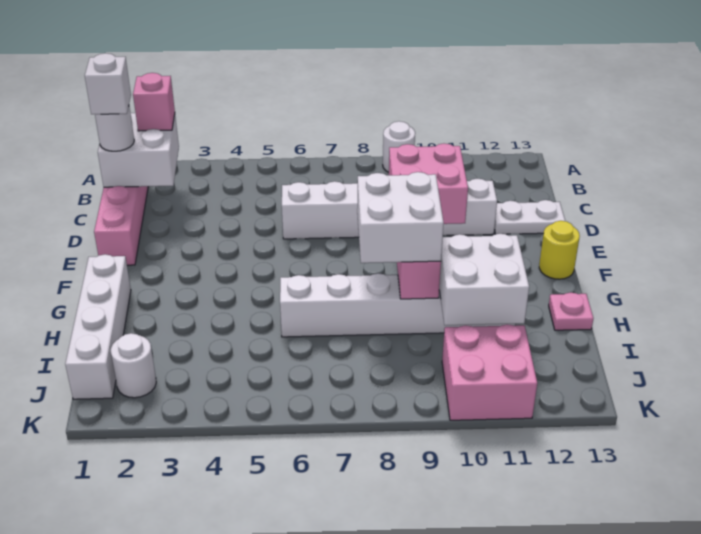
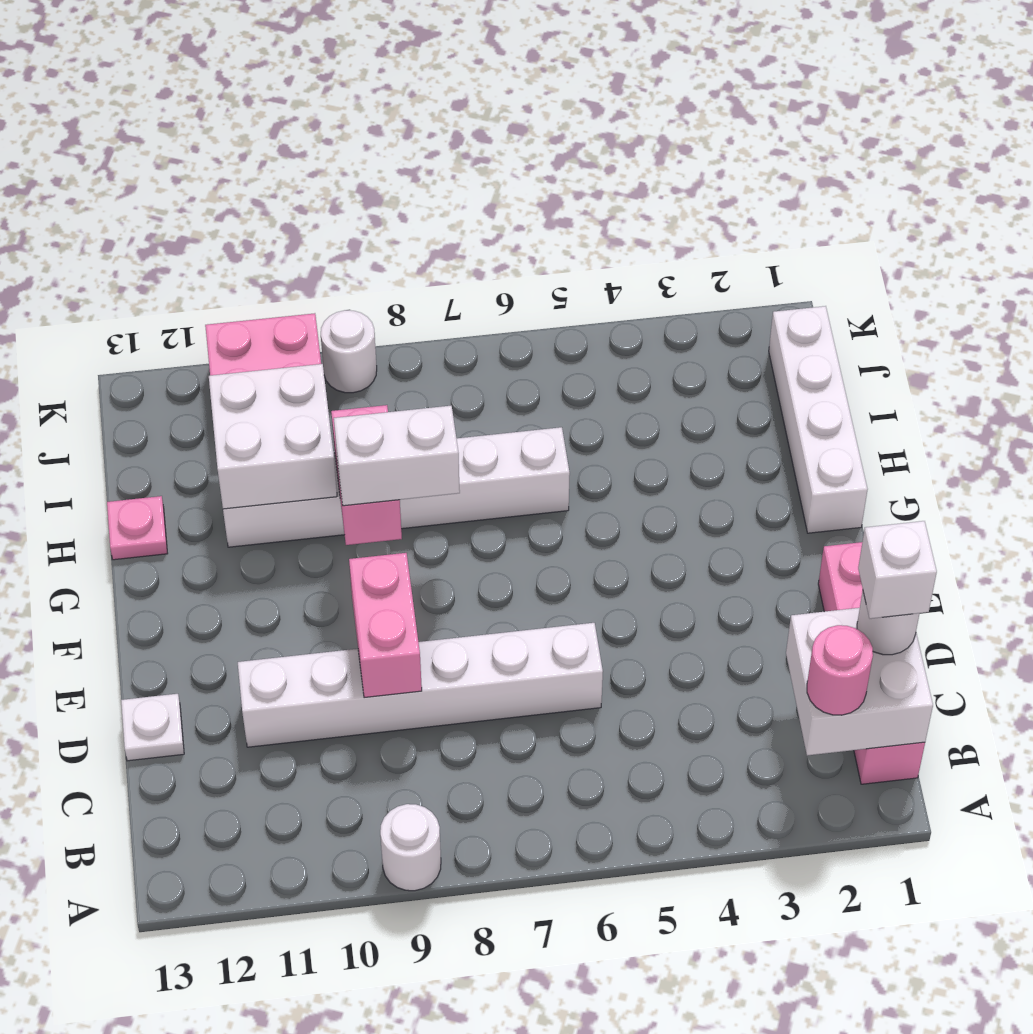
pink brick B2 level 3 -> pink round brick B2 level 3
pink brick D9:E10 level 2 -> pink brick D9:E9 level 2
white plate D12:D13 level 1 -> white plate D13 level 1
yellow round brick F13 level 1 -> none
white brick G8:H9 level 3 -> white brick G8:G9 level 3
white round brick J2 level 1 -> white round brick K9 level 1

